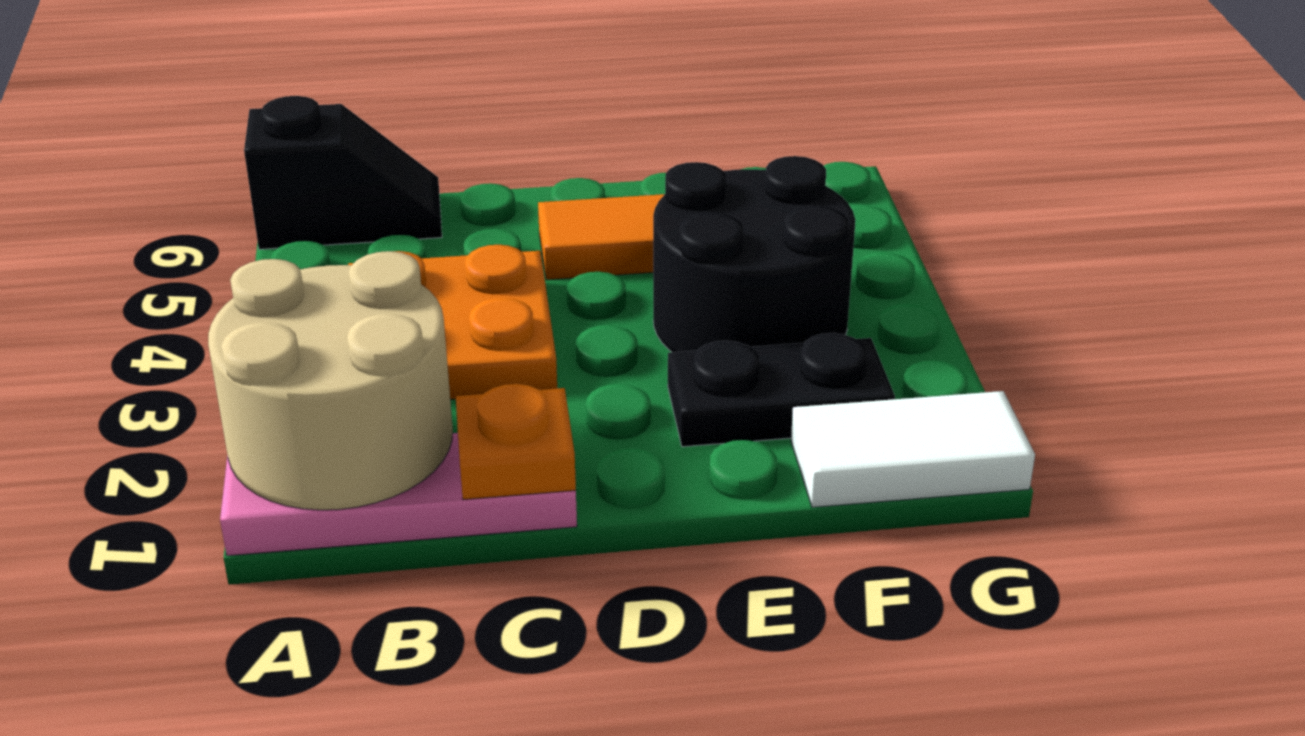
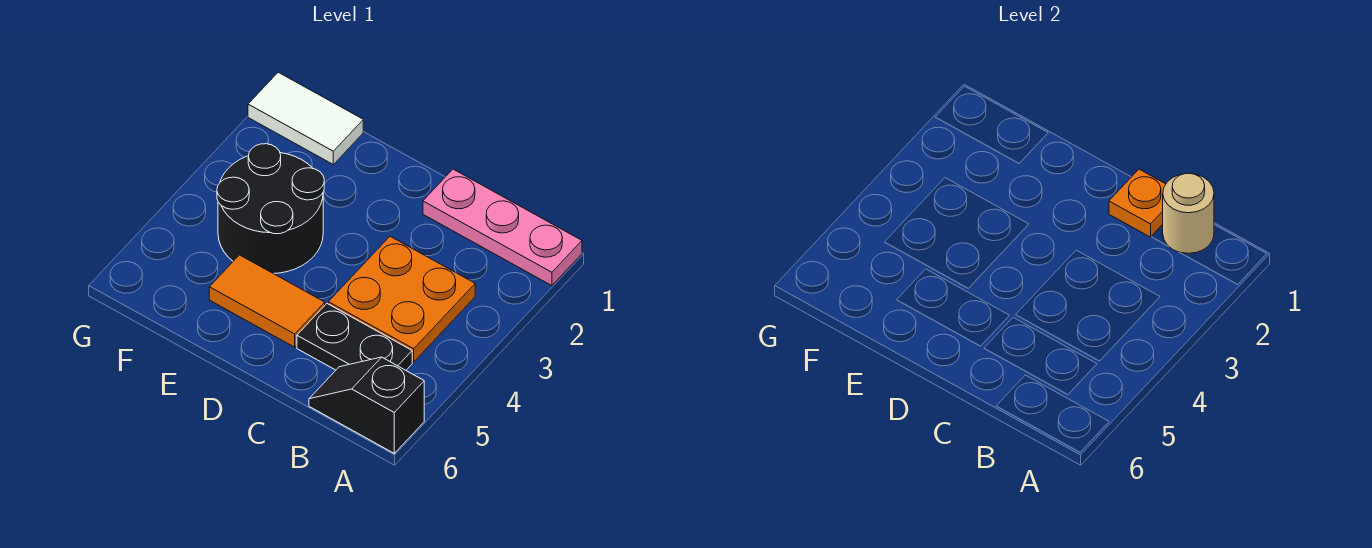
tan round brick A1:B2 level 2 -> tan round brick B1 level 2
black plate E2:F2 level 1 -> black plate B5:C5 level 1

